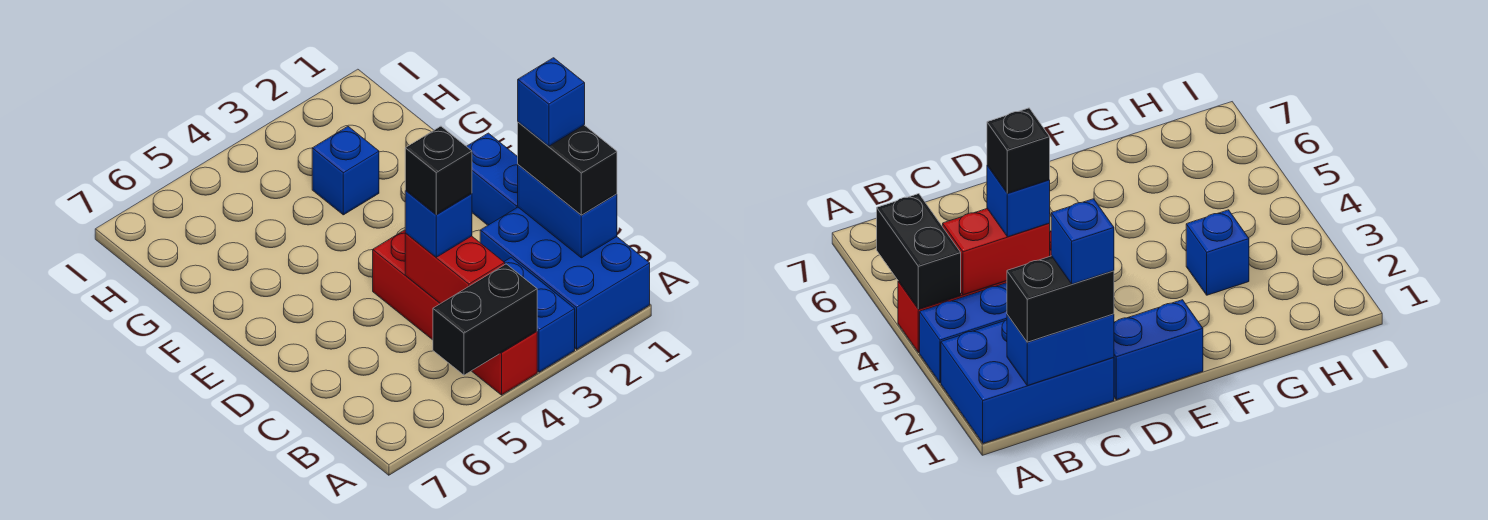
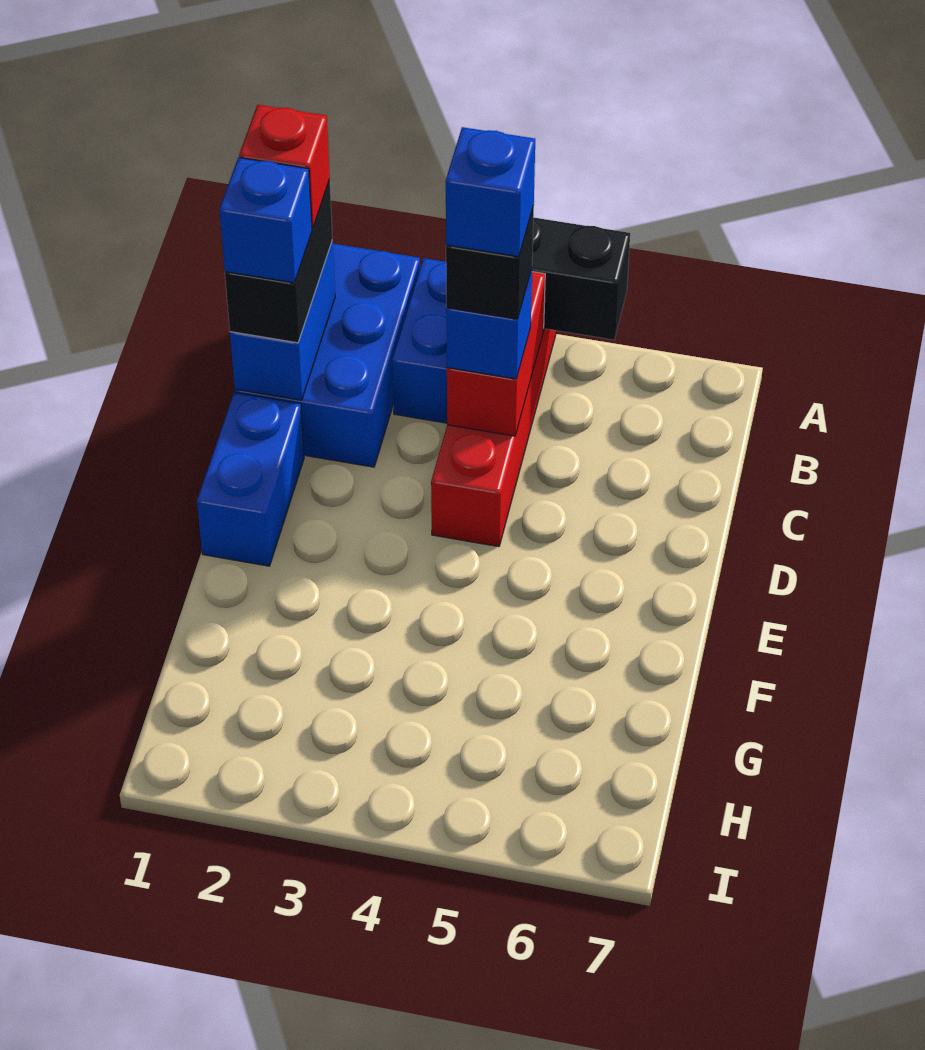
none -> red brick B1 level 4
blue brick G3 level 1 -> blue brick C4 level 5

